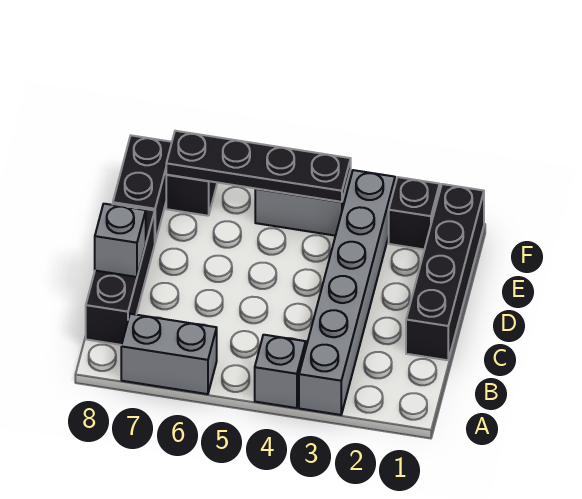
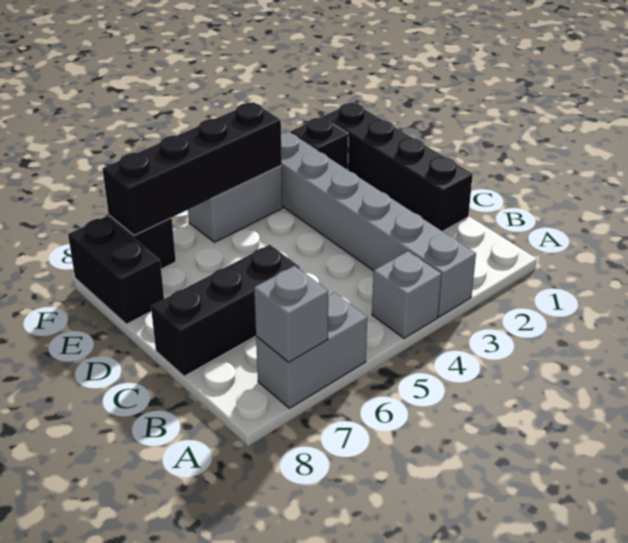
black brick B8:D8 level 1 -> black brick C6:C8 level 1
grey brick C8 level 2 -> grey brick A7 level 2
black plate F4:F7 level 2 -> black brick F4:F7 level 2

